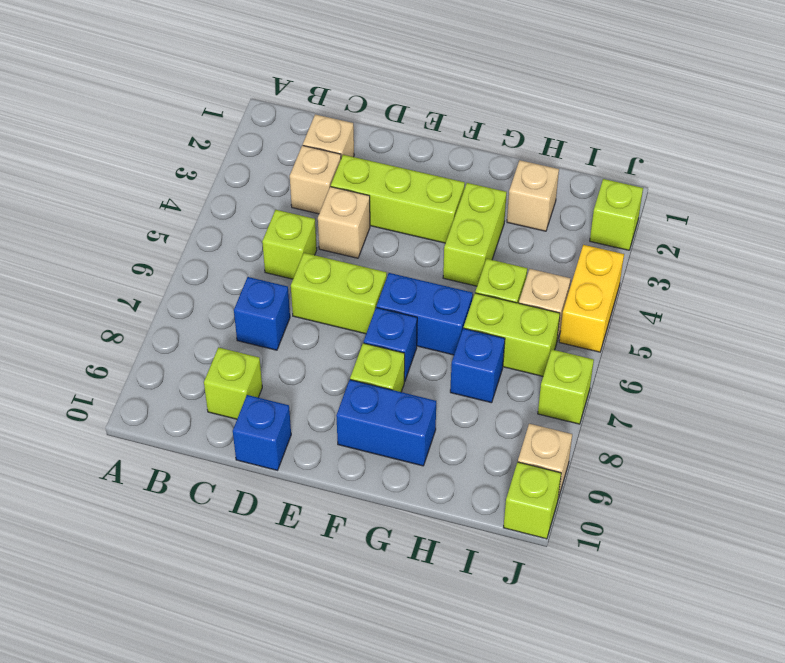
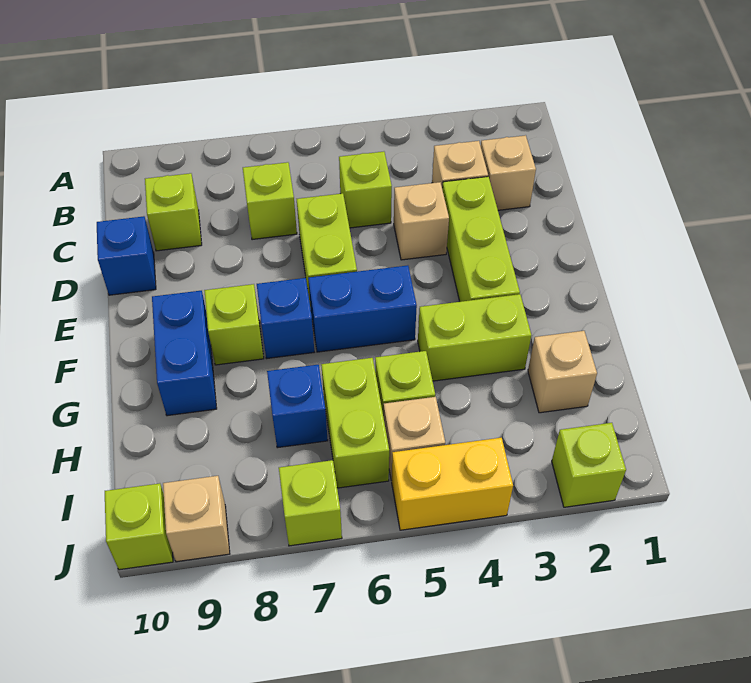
blue brick C7 level 1 -> lime brick C7 level 1
blue brick F6:G6 level 1 -> blue brick F5:F6 level 1

